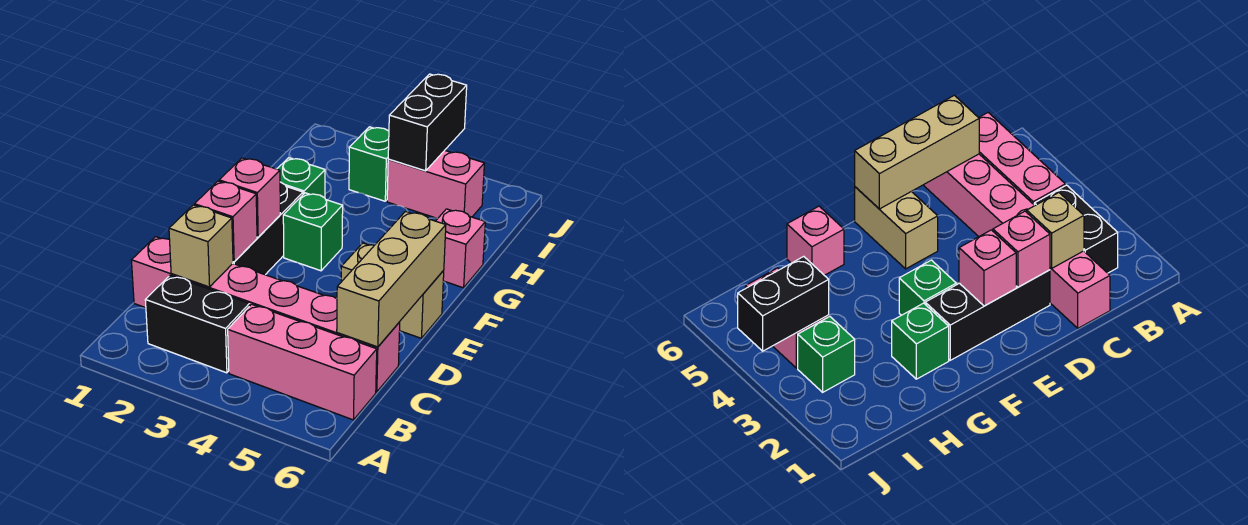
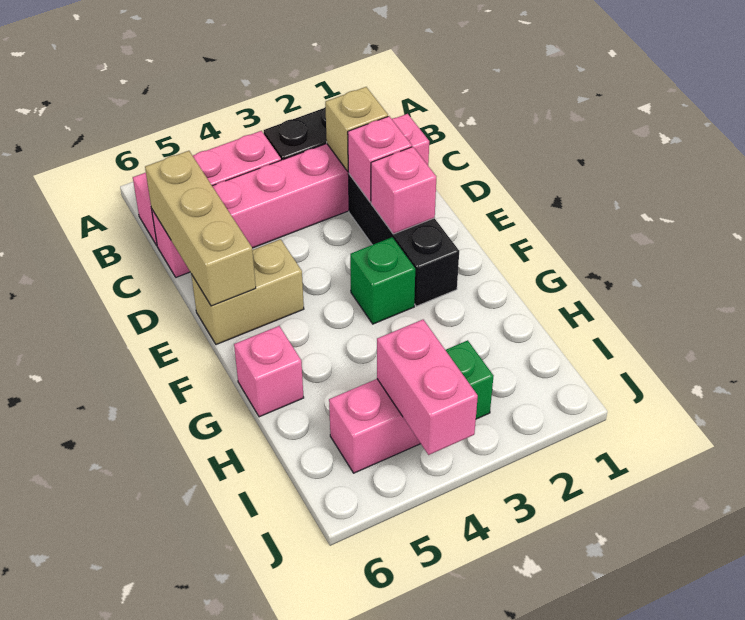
green brick G2 level 1 -> none
black brick I4:J4 level 2 -> pink brick I4:J4 level 2

